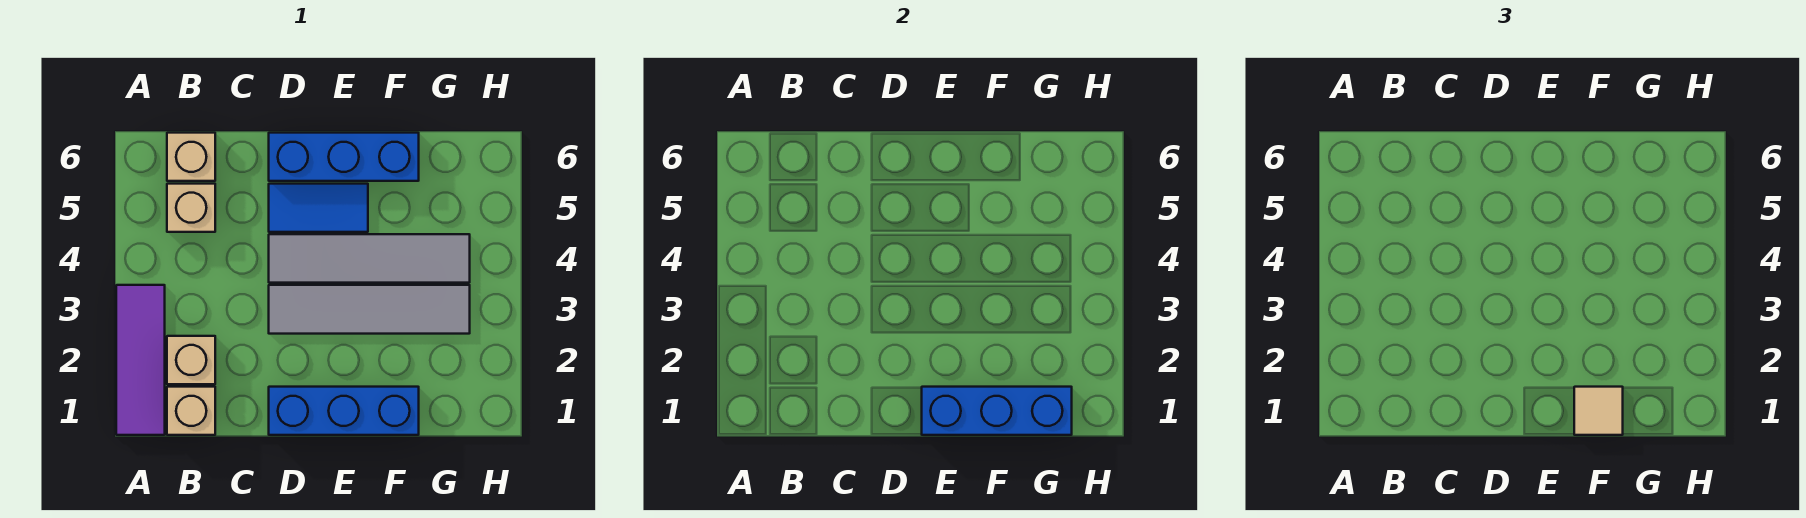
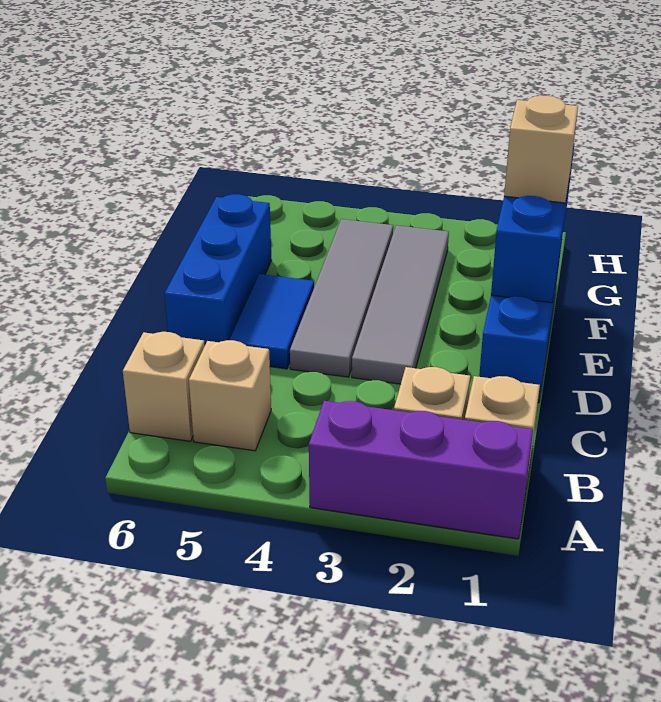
purple tile A1:A3 level 1 -> purple brick A1:A3 level 1
tan tile F1 level 3 -> tan brick F1 level 3

